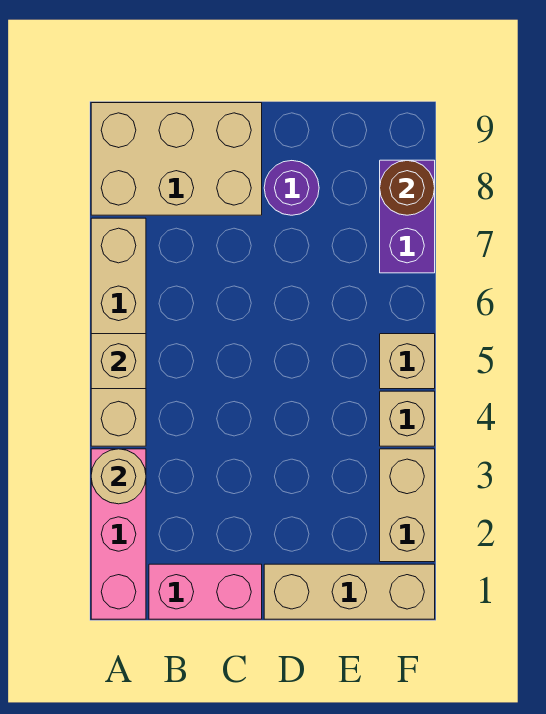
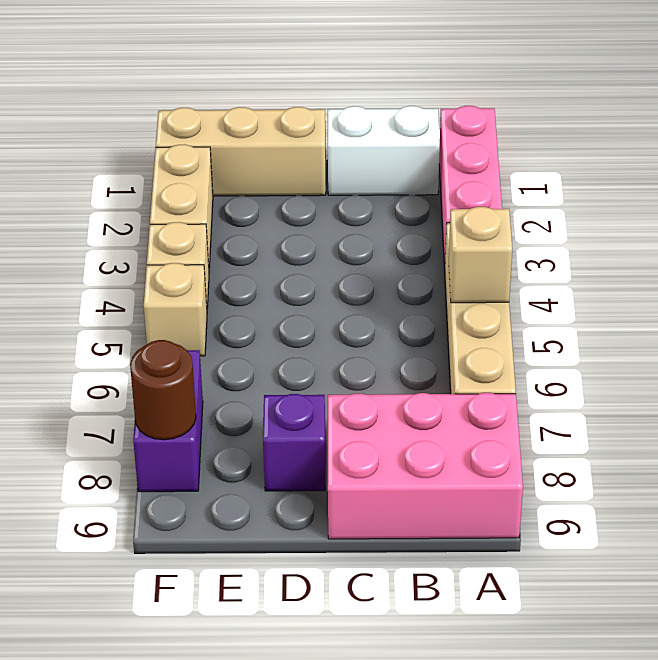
tan round brick A3 level 2 -> none
tan brick A8:C9 level 1 -> pink brick A8:C9 level 1
pink brick B1:C1 level 1 -> white brick B1:C1 level 1
purple round brick D8 level 1 -> purple brick D8 level 1

